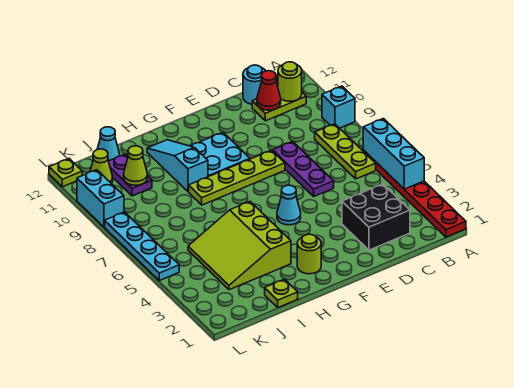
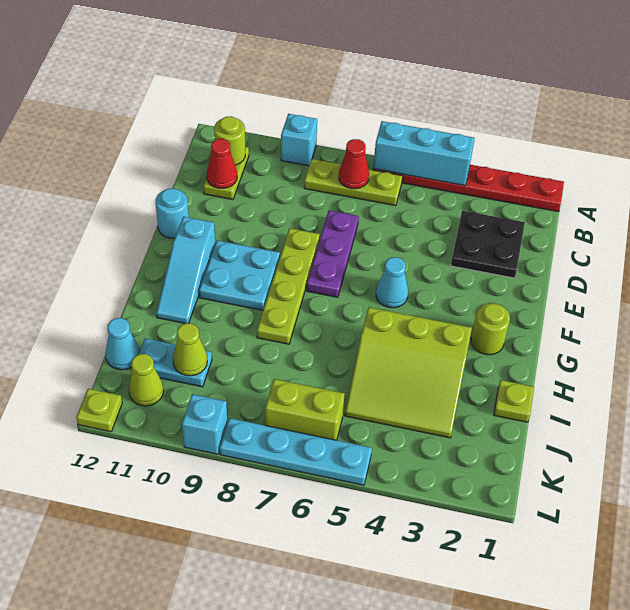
none -> red cone B7 level 2
black brick C2:D3 level 1 -> black plate C2:D3 level 1
cyan round brick C12 level 1 -> cyan round brick E12 level 1
purple plate D6:D8 level 1 -> purple plate D7:F7 level 1
cyan slope H9:H11 level 1 top 9 -> cyan slope F11:H11 level 1 top F
purple plate J10:J11 level 1 -> cyan plate J10:J11 level 1
none -> lime brick K6:K7 level 1
cyan brick L9:L10 level 1 -> cyan brick L9 level 1

